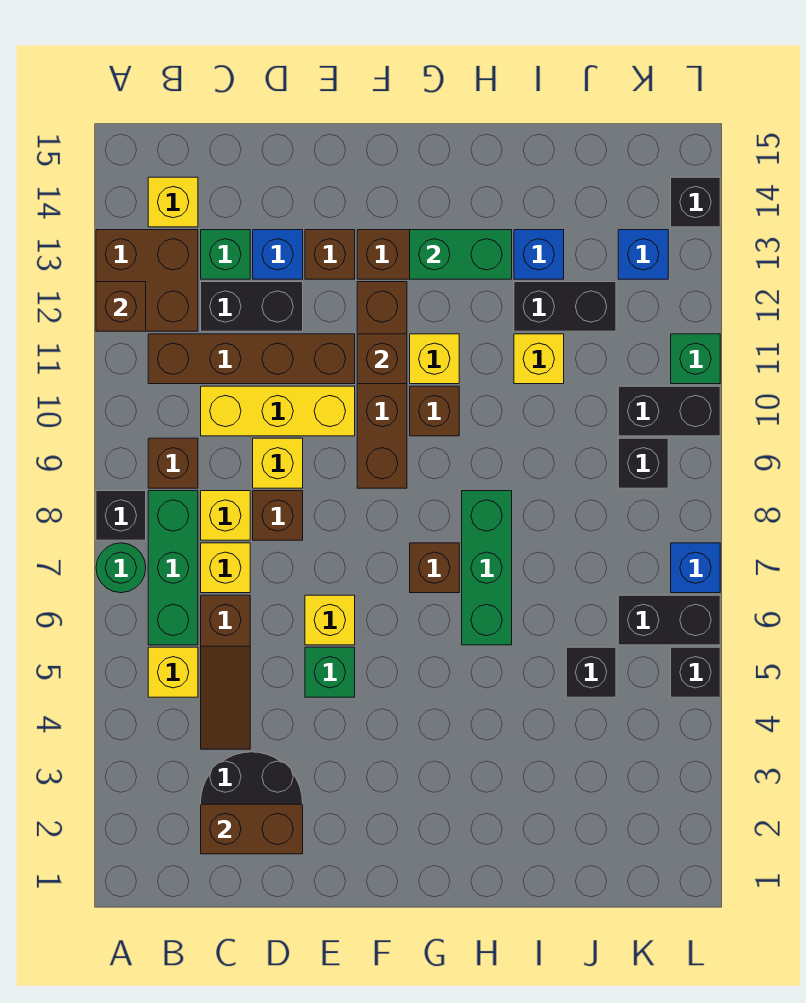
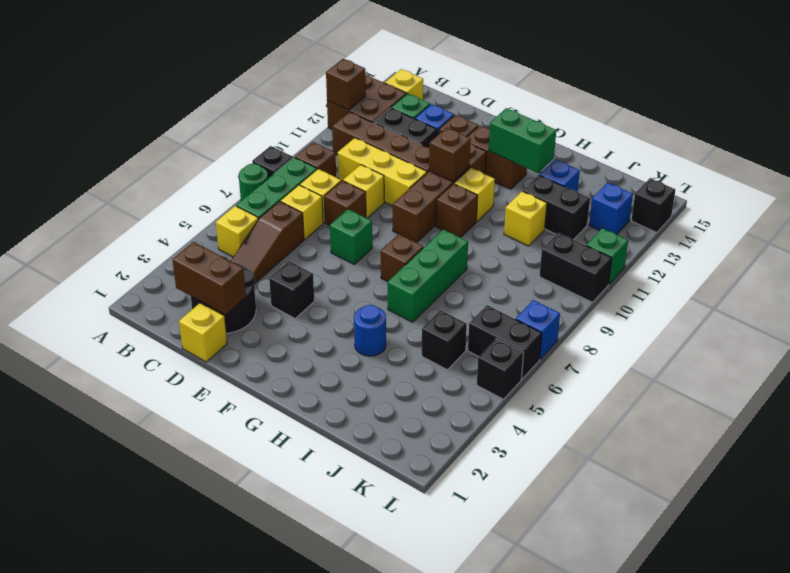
green brick E5 level 1 -> green brick E7 level 1
yellow brick E6 level 1 -> yellow brick D1 level 1
none -> blue round brick H4 level 1
black brick K9 level 1 -> black brick E4 level 1

